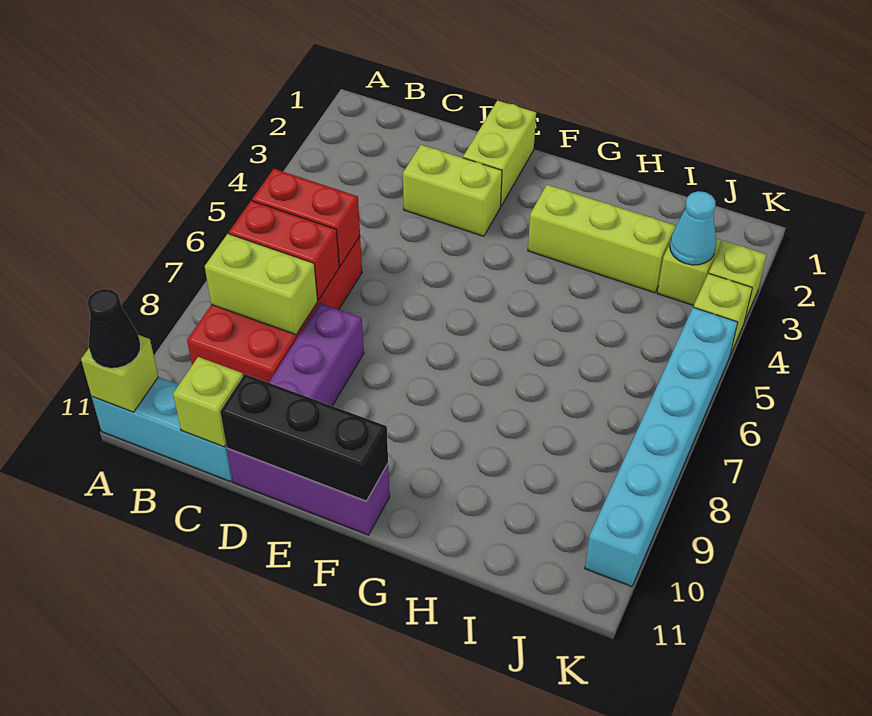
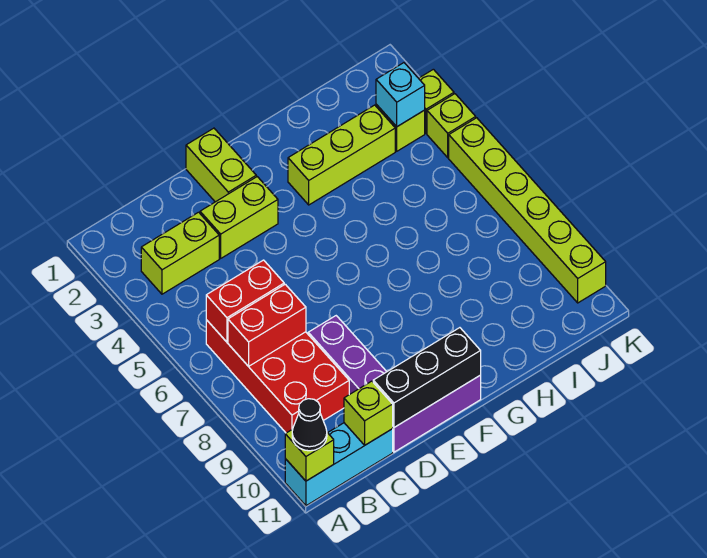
lime brick B8:C8 level 2 -> lime brick B3:C3 level 1
cyan cone J3 level 2 -> cyan brick J3 level 2
cyan brick K5:K10 level 1 -> lime brick K5:K10 level 1

